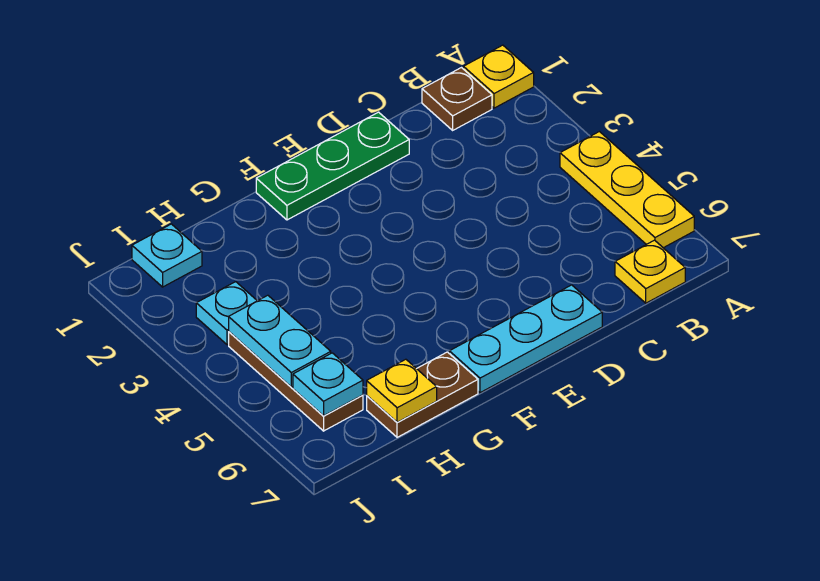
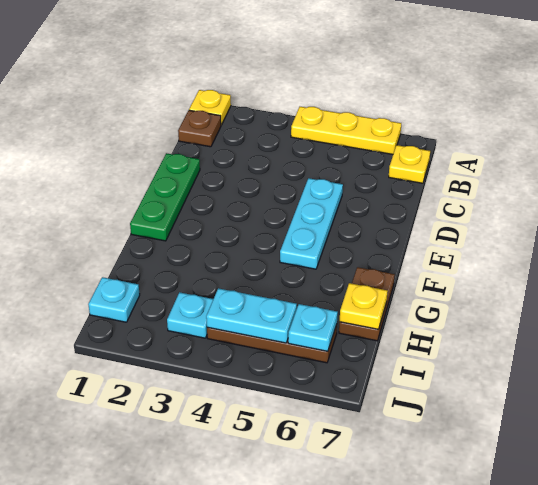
cyan plate D7:F7 level 1 -> cyan plate D5:F5 level 1

